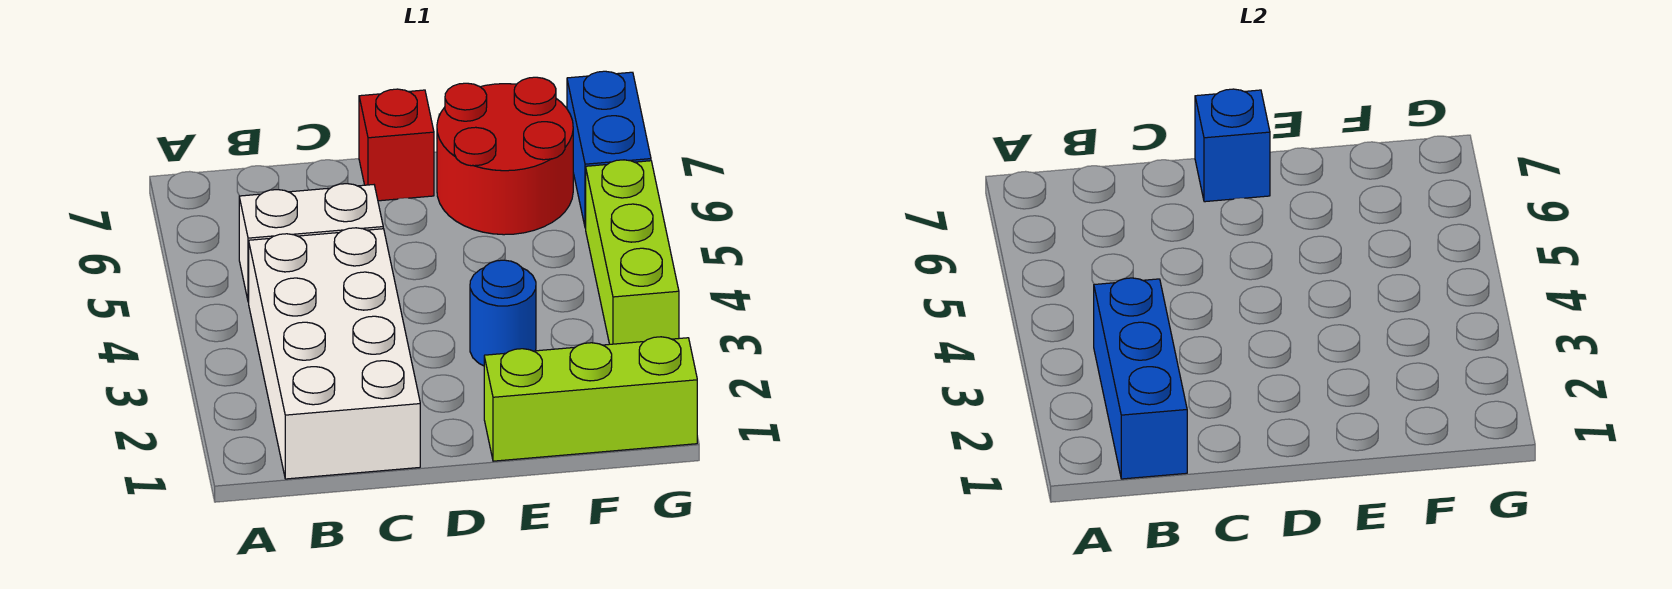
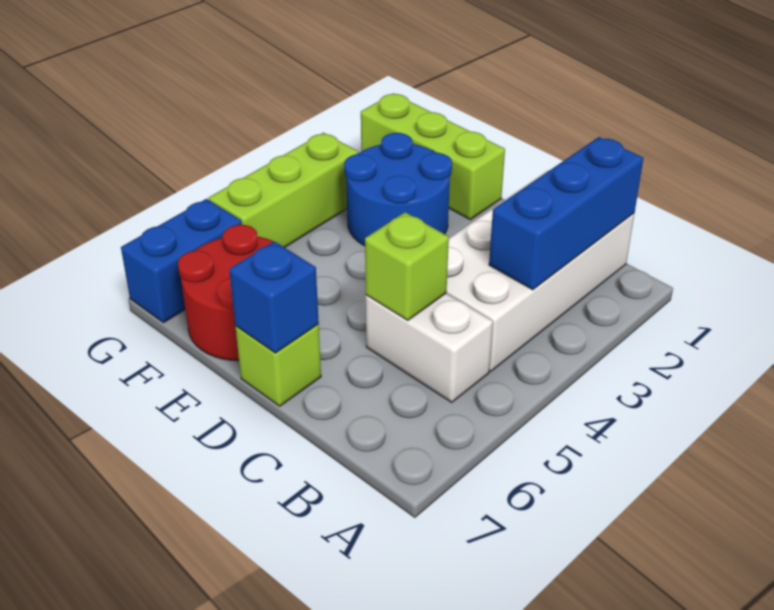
none -> lime brick C5 level 2
red brick D7 level 1 -> lime brick D7 level 1
blue round brick E3 level 1 -> blue round brick E2:F3 level 1

